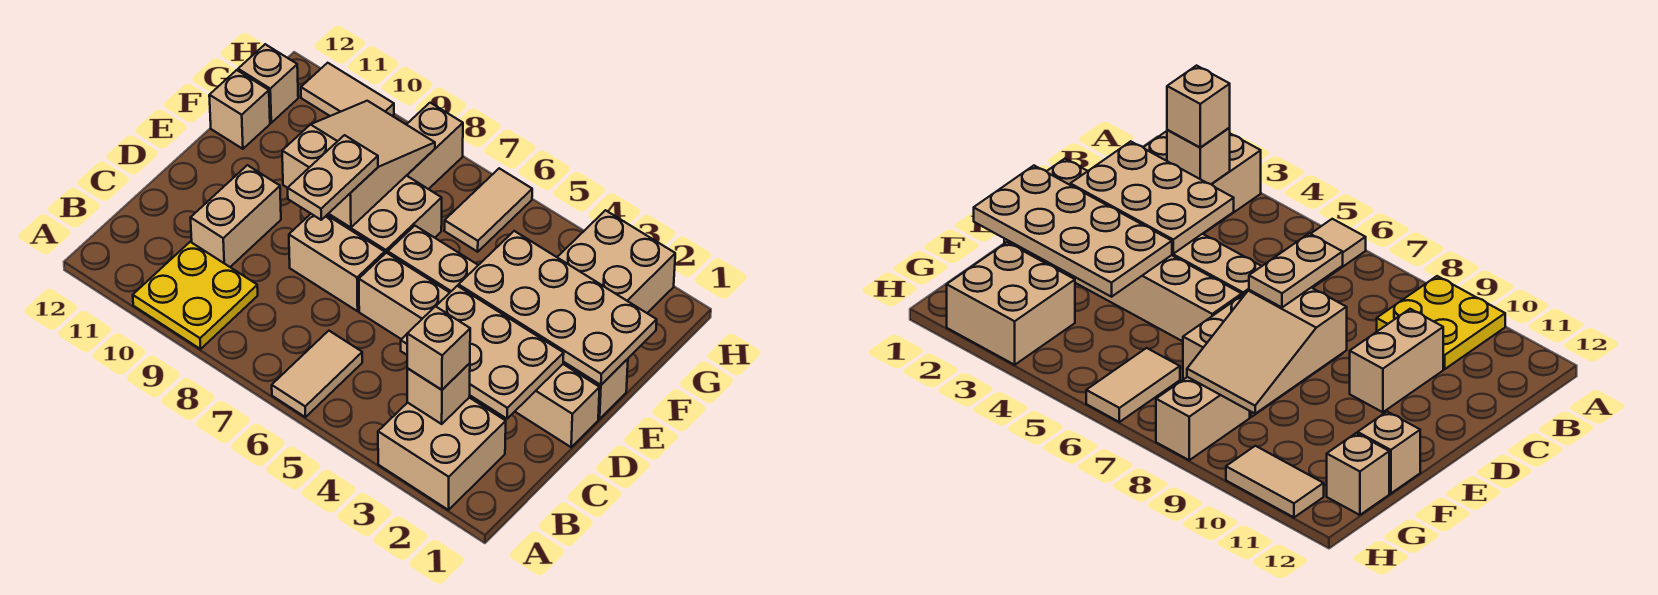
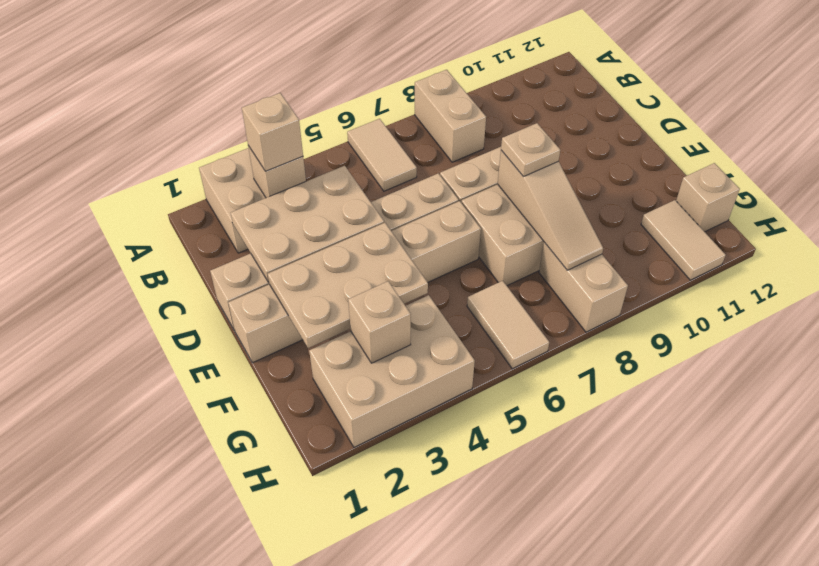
yellow plate A9:B10 level 1 -> none
tan brick C10:D10 level 1 -> tan brick A8:B8 level 1
tan plate D8:E8 level 3 -> tan plate E8 level 3
tan plate E1:F4 level 2 -> tan plate E2:F4 level 2
tan slope E8:G9 level 2 top E -> tan slope E8:G8 level 2 top E
tan brick F12 level 1 -> tan brick G3 level 2
tan brick G2:H3 level 1 -> tan brick G2:H4 level 1
tan tile H10:H11 level 1 -> tan tile G11:H11 level 1

